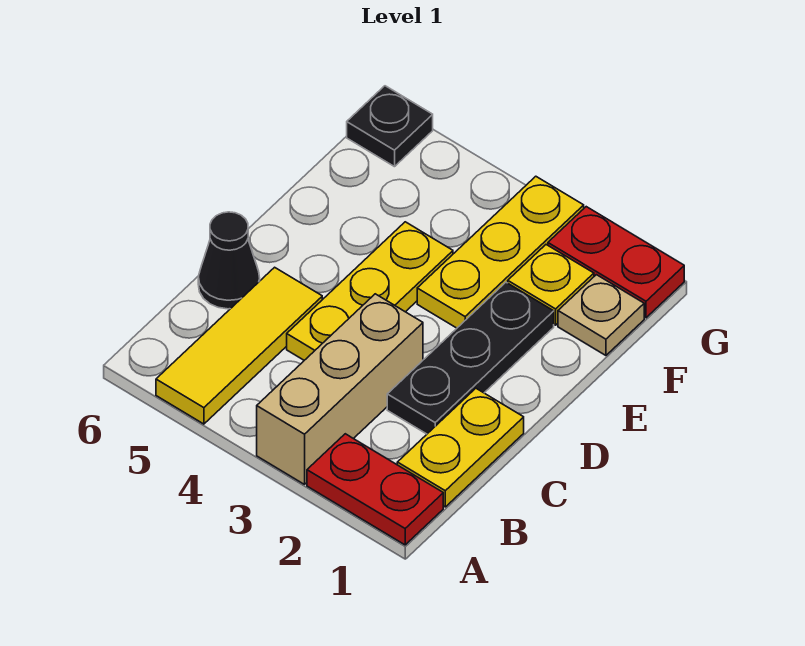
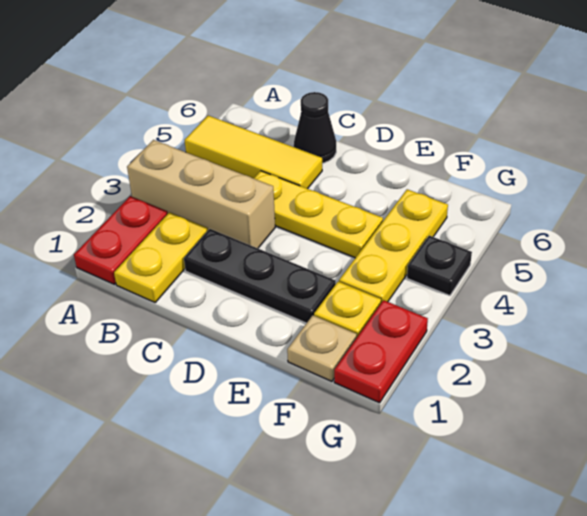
yellow plate B1:C1 level 1 -> yellow plate B1:B2 level 1
yellow plate E3:G3 level 1 -> yellow plate F3:F5 level 1
black plate G6 level 1 -> black plate G4 level 1

